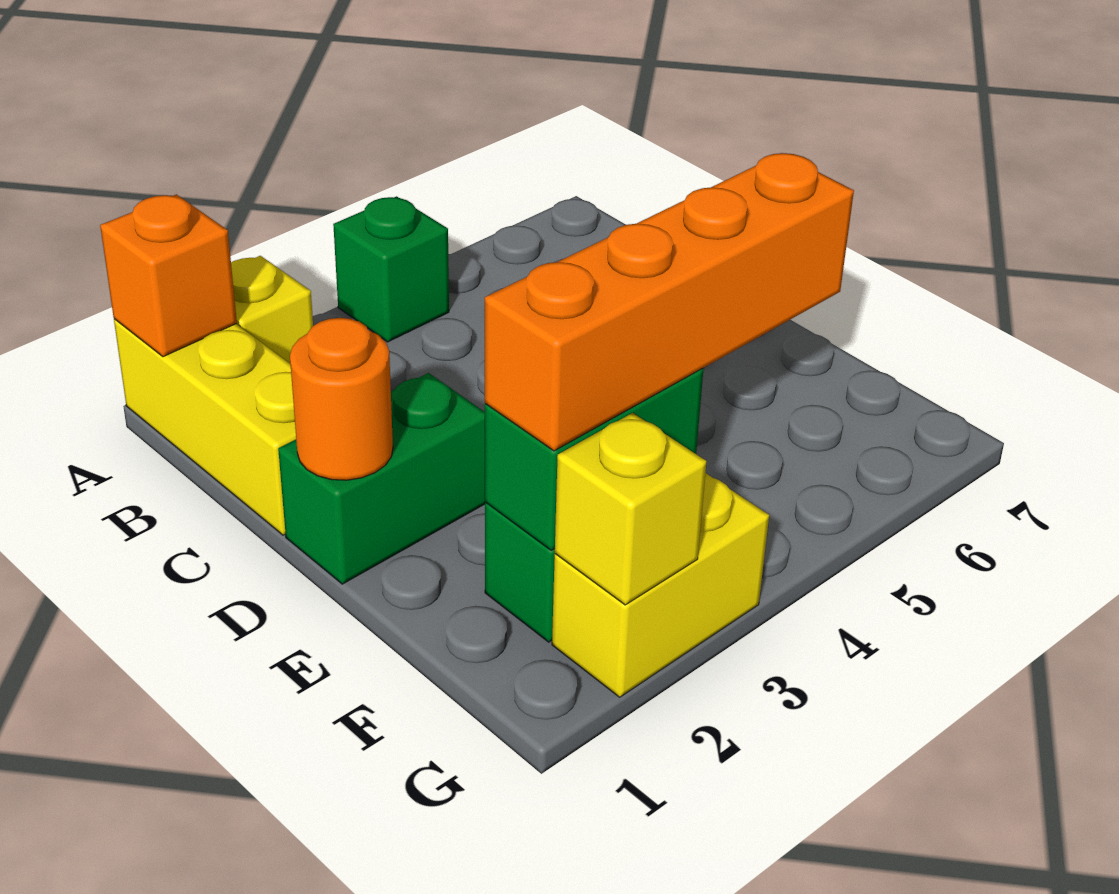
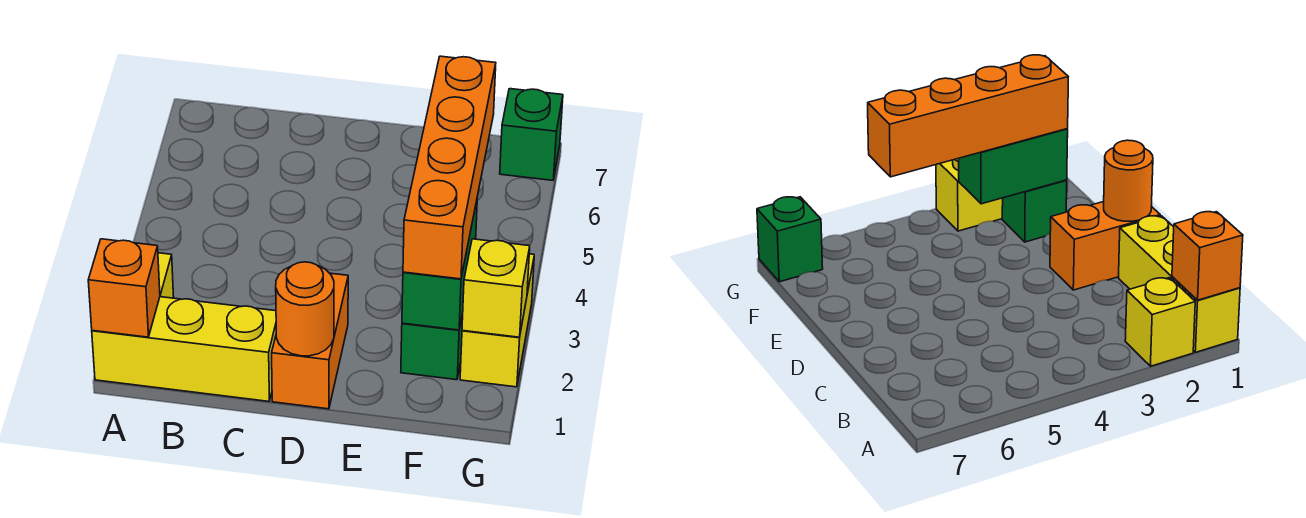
green brick A4 level 1 -> green brick G7 level 1
green brick D1:D2 level 1 -> orange brick D1:D2 level 1

